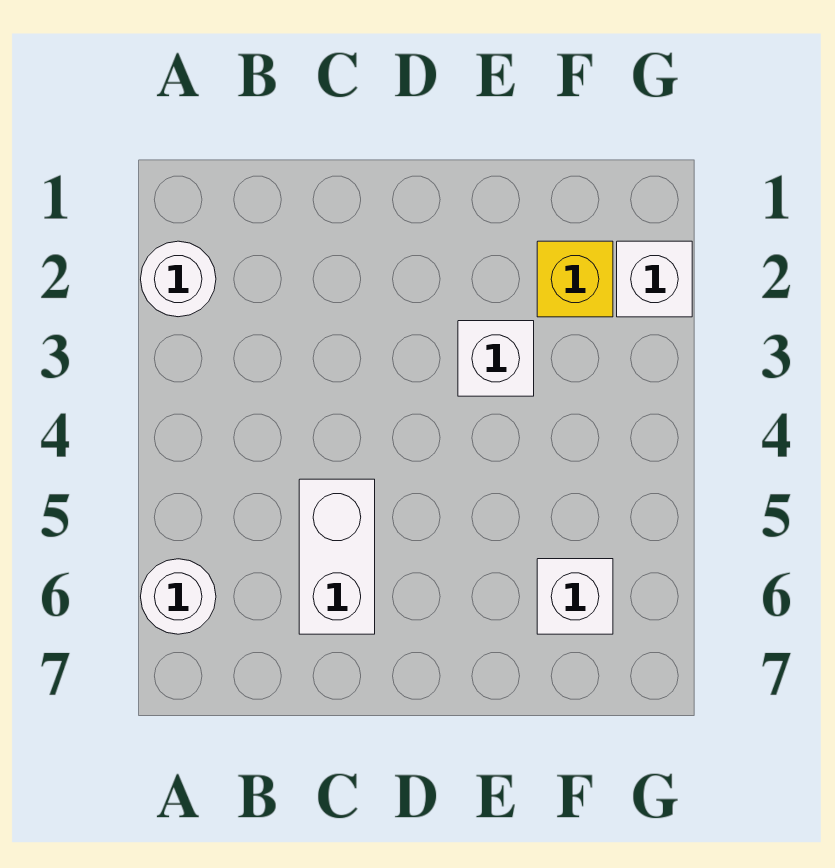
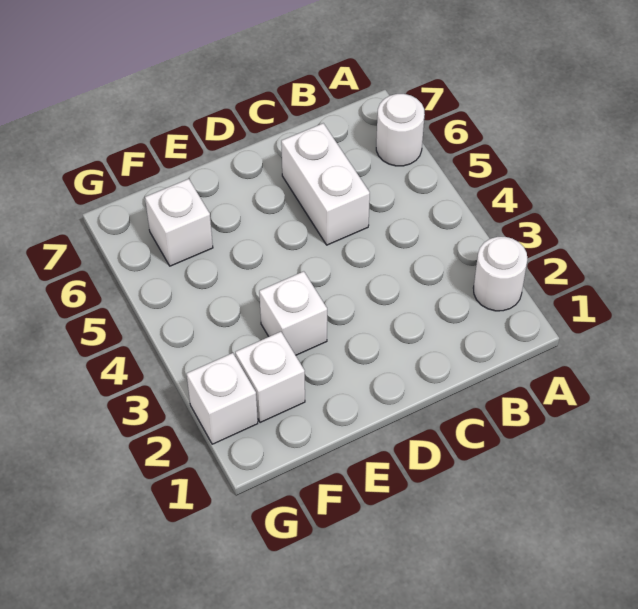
yellow brick F2 level 1 -> white brick F2 level 1

